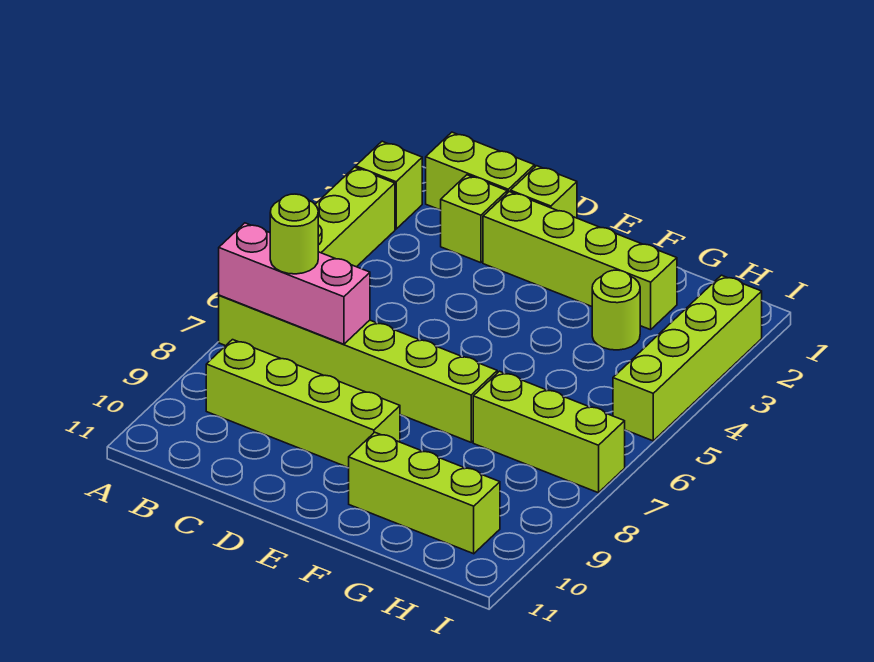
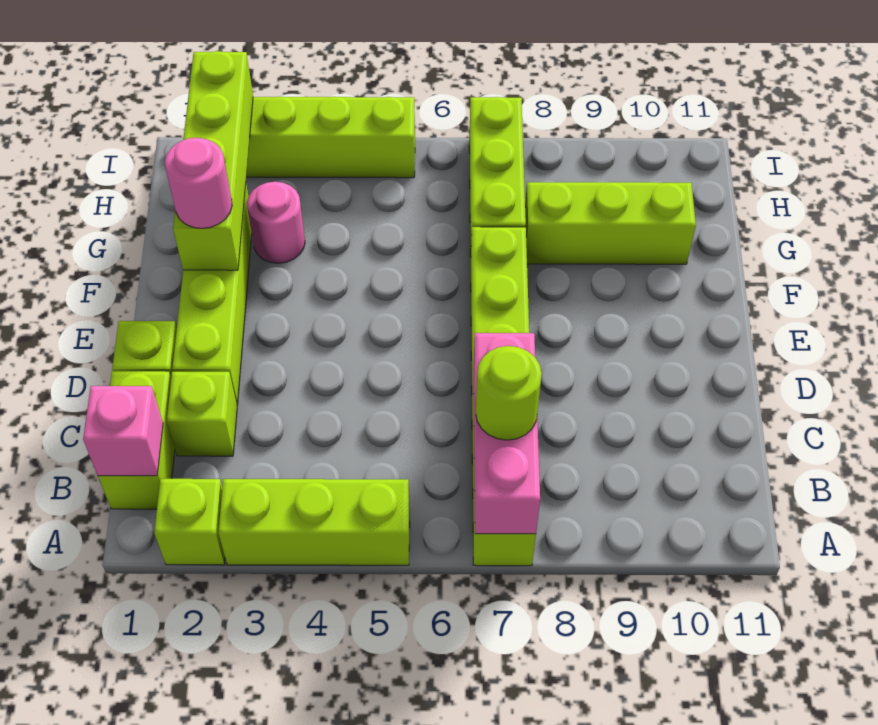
none -> pink brick B1 level 2
lime brick B9:E9 level 1 -> lime brick F2:I2 level 2
none -> pink round brick F2 level 3
lime brick F10:H10 level 1 -> lime brick G8:G10 level 1
lime round brick G3 level 1 -> pink round brick G3 level 1

